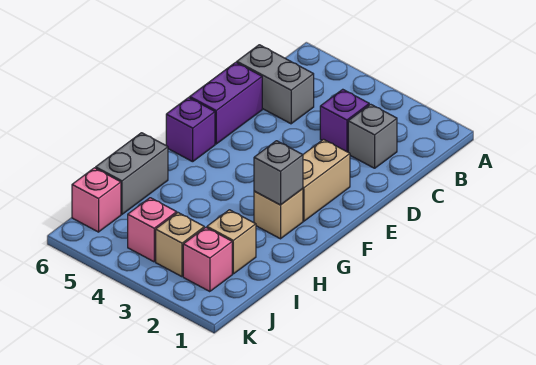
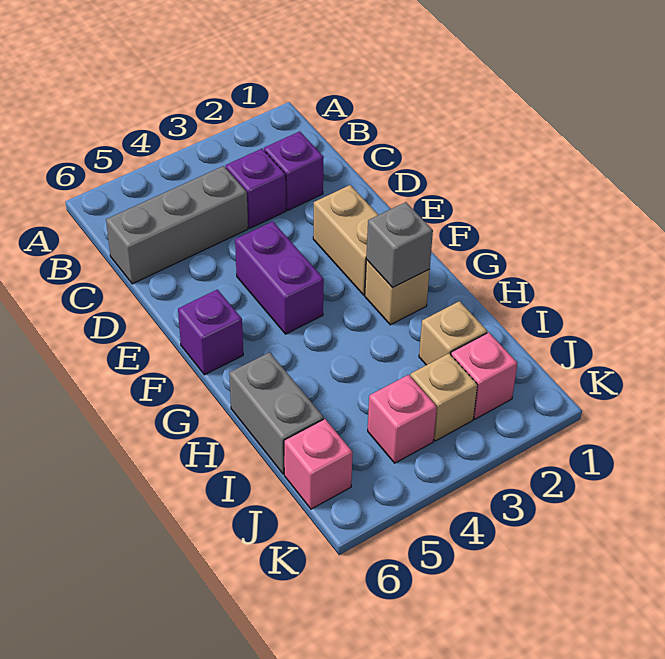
grey brick C2 level 1 -> purple brick C2 level 1
grey brick C5:C6 level 1 -> grey brick C4:C6 level 1
purple brick D6:E6 level 1 -> purple brick E4:F4 level 1

